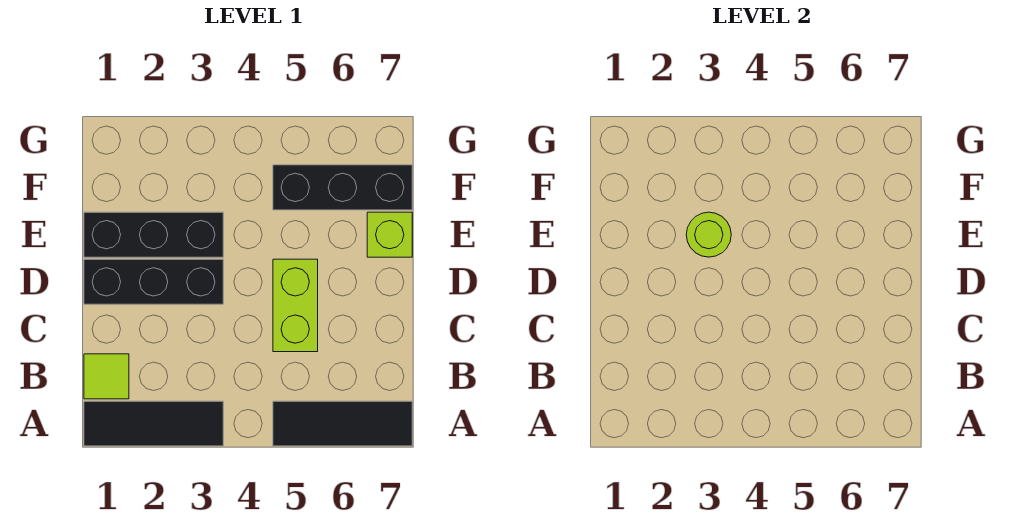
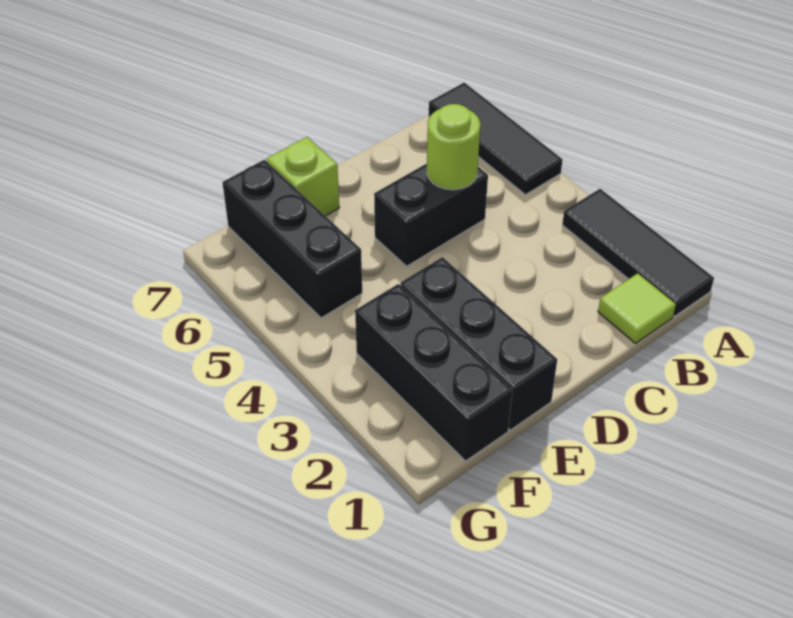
lime brick C5:D5 level 1 -> black brick C5:D5 level 1
black brick D1:D3 level 1 -> black brick F1:F3 level 1
lime round brick E3 level 2 -> lime round brick C5 level 2

